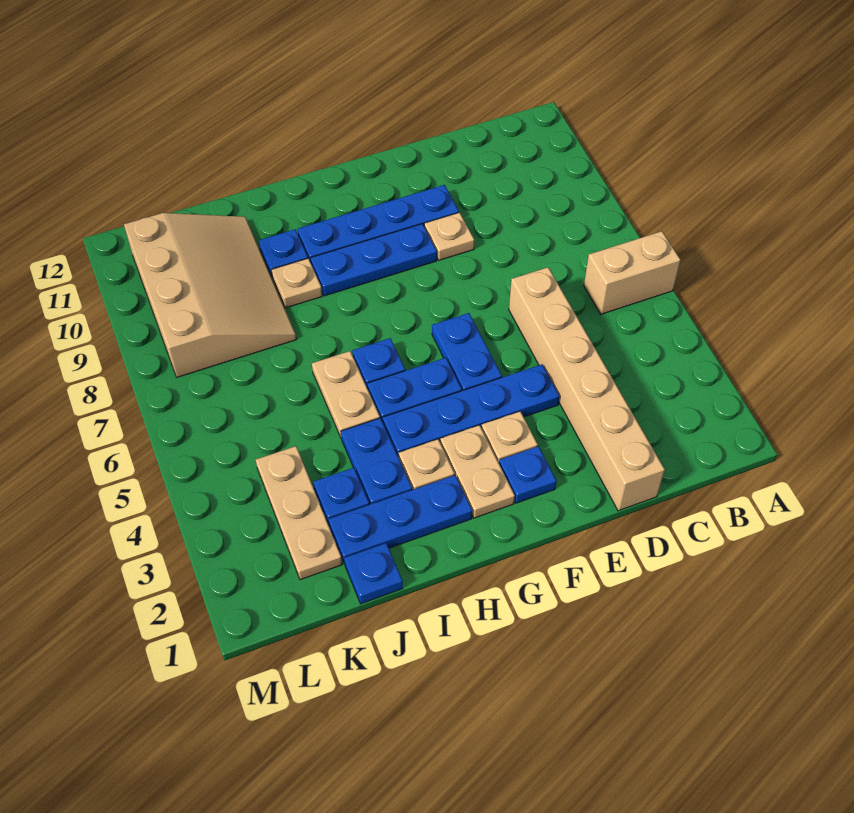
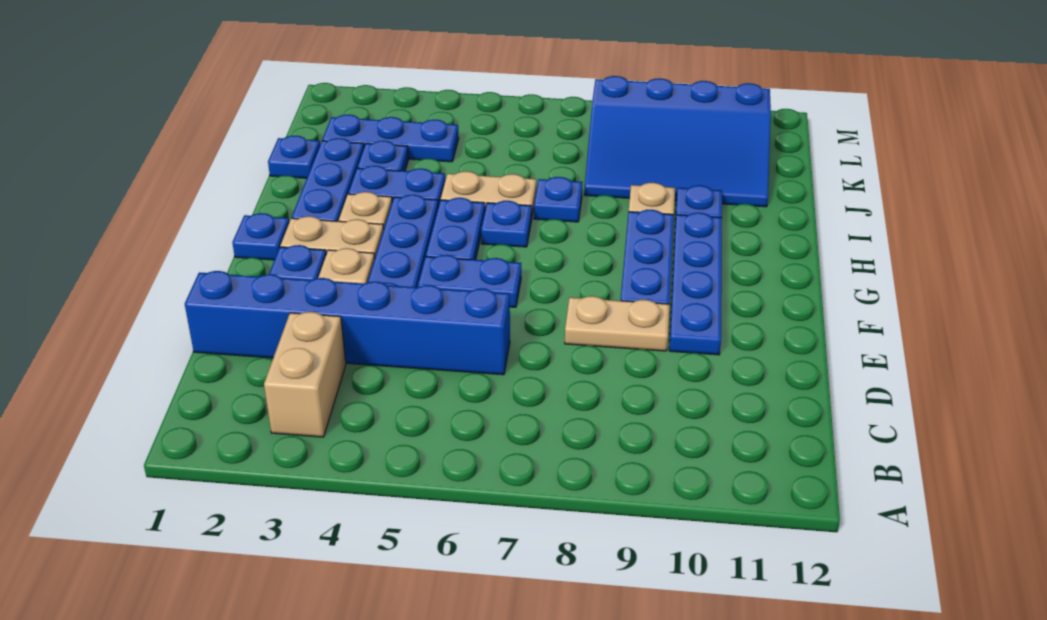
tan brick A6:B6 level 1 -> tan brick B3:C3 level 1
tan brick D1:D6 level 1 -> blue brick D1:D6 level 1
tan plate E9 level 1 -> tan plate E8:E9 level 1
none -> blue plate G1 level 1
none -> blue plate I7 level 1
tan slope J8:L11 level 1 top L -> blue slope J8:L11 level 1 top L
tan plate K2:K4 level 1 -> blue plate K2:K4 level 1

